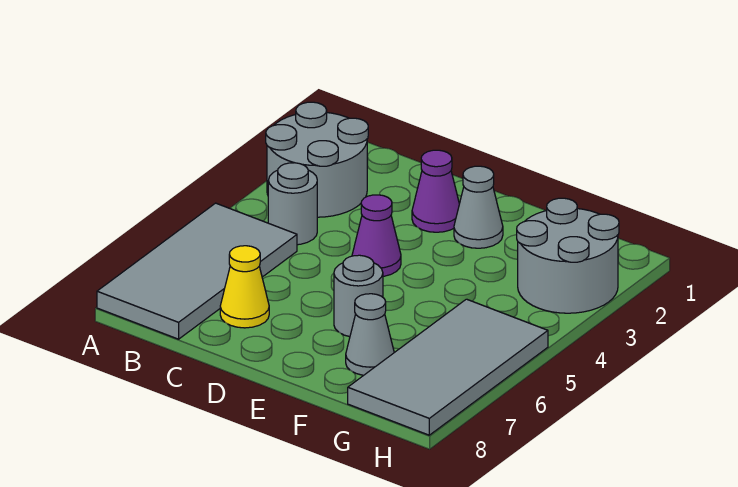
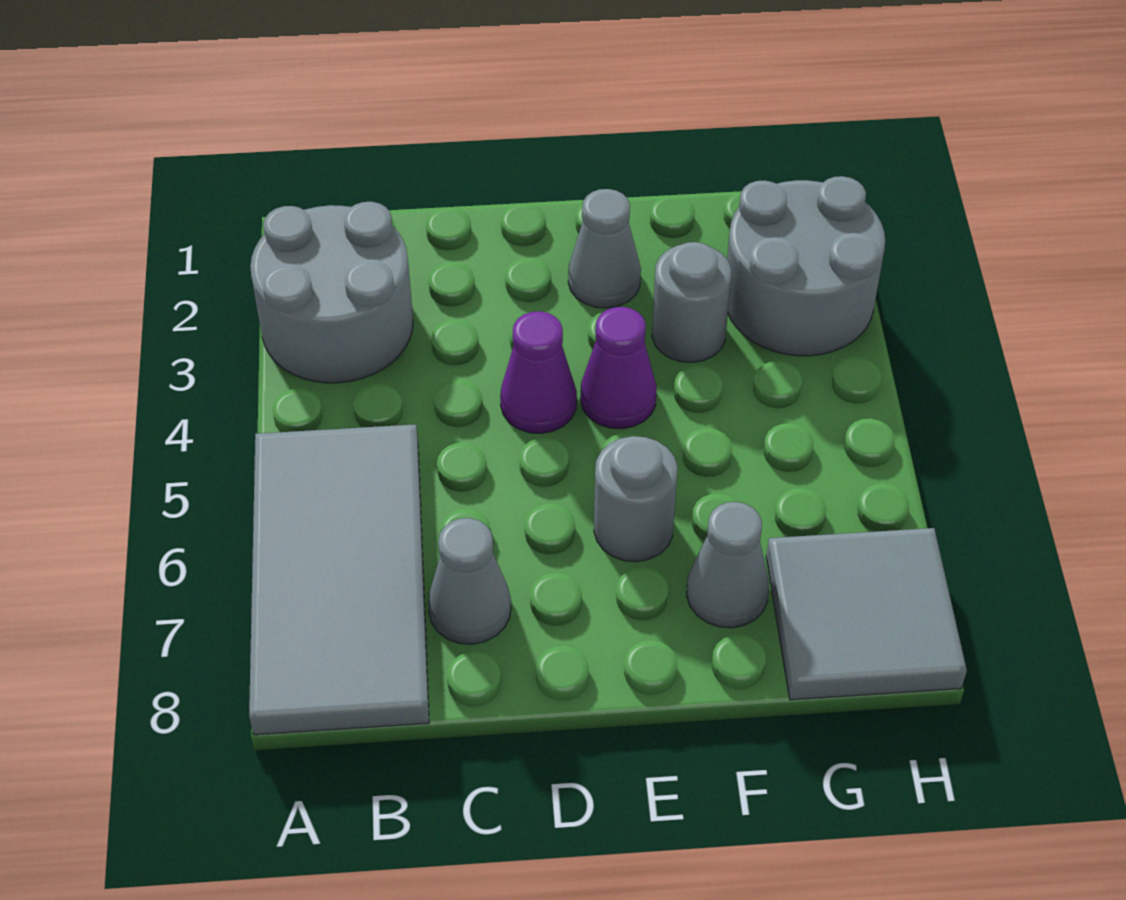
grey round brick B4 level 1 -> grey round brick F3 level 1
yellow cone C7 level 1 -> grey cone C7 level 1
purple cone D2 level 1 -> purple cone E4 level 1
grey tile G5:H8 level 1 -> grey tile G7:H8 level 1

